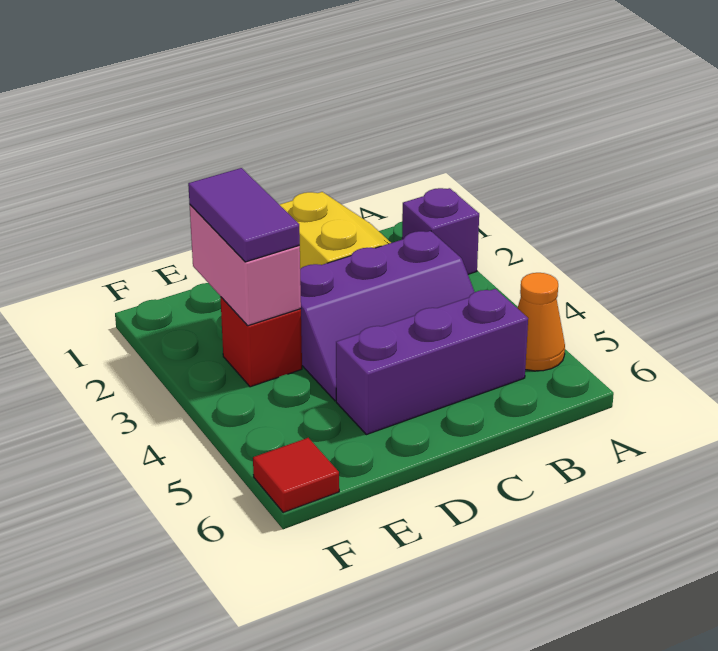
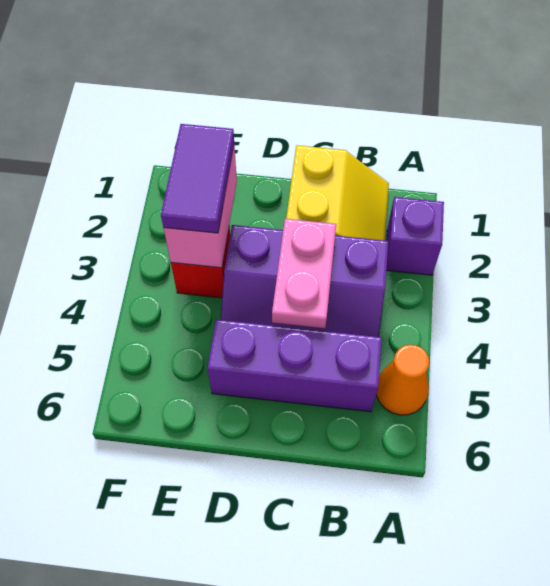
none -> pink plate C3:C4 level 2
red tile F6 level 1 -> none

